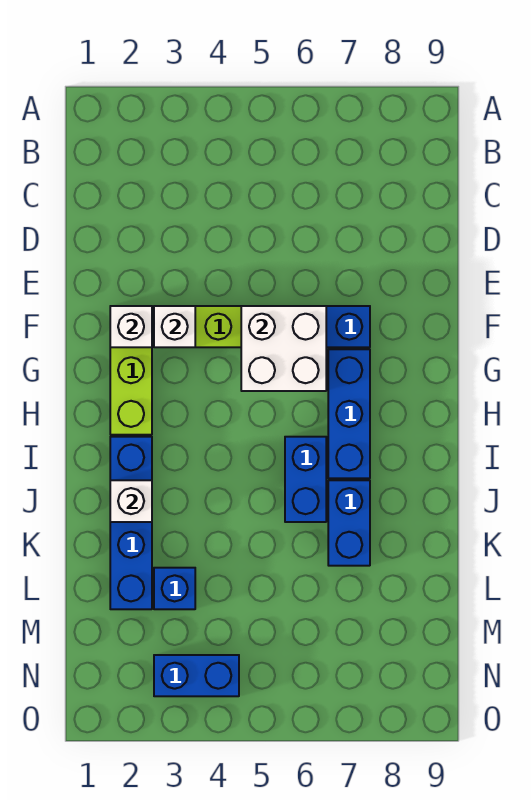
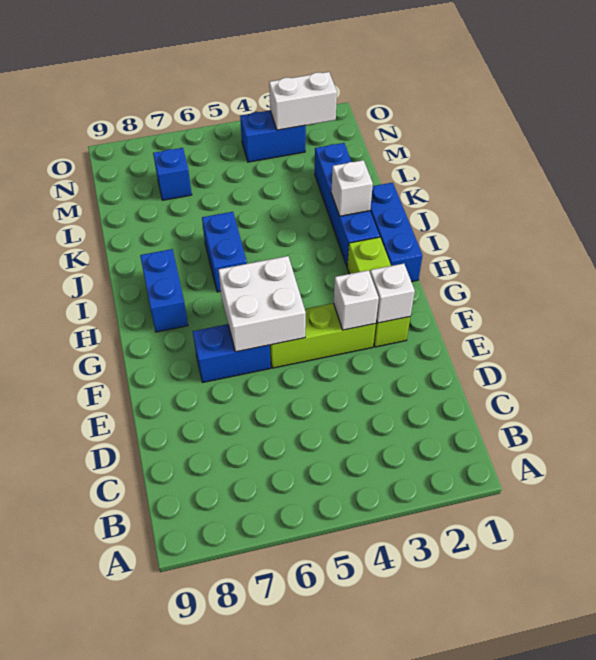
blue brick G7:I7 level 1 -> blue brick H1:J1 level 1
blue brick J7:K7 level 1 -> blue brick H8:I8 level 1
blue brick L3 level 1 -> blue brick M7 level 1
none -> white brick N2:N3 level 2

